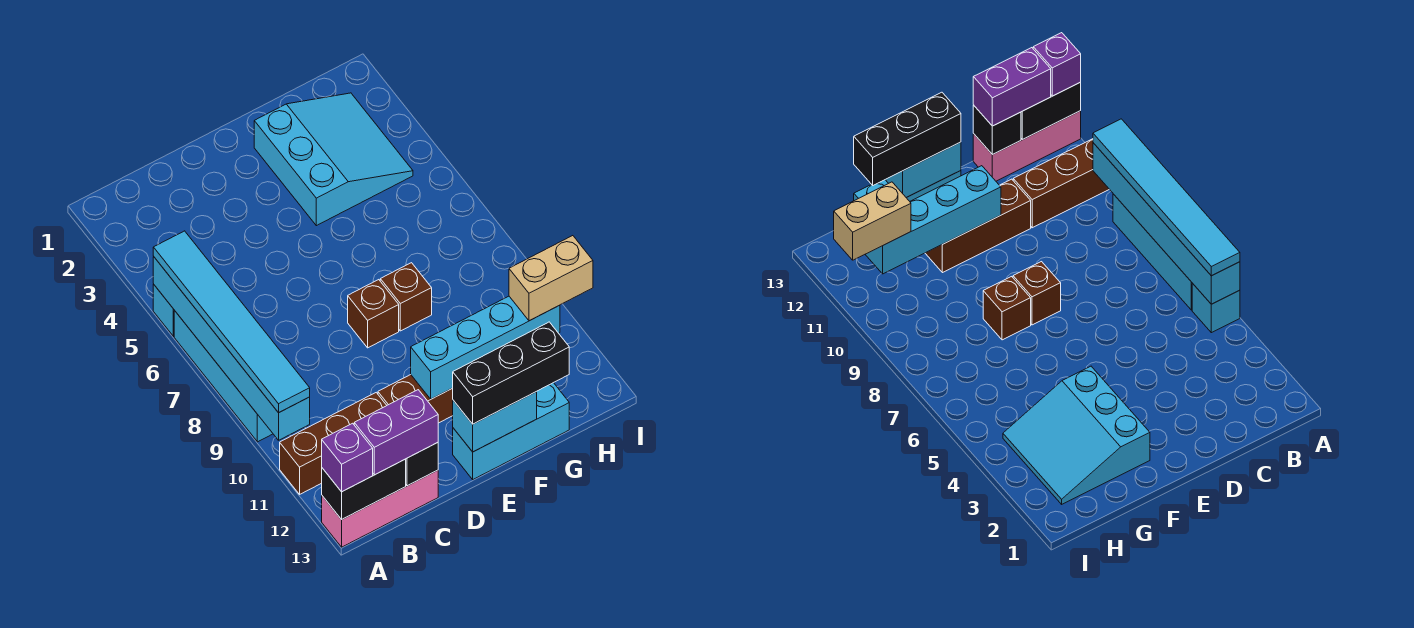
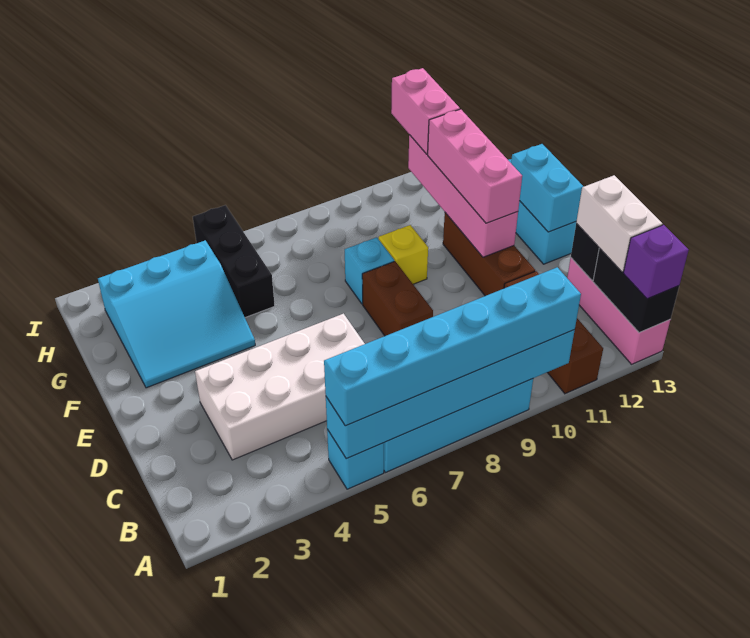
cyan tile A5:A10 level 3 -> cyan brick A5:A10 level 3
purple brick B13:C13 level 3 -> white brick B13:C13 level 3
none -> white brick C3:D6 level 1
brown brick E8 level 1 -> brown brick D8:E8 level 1
cyan brick E11:H11 level 2 -> pink brick E11:H11 level 2
none -> pink brick E11:G11 level 3
black brick E13:G13 level 3 -> black brick G5:I5 level 1
cyan slope F2:H4 level 1 top F -> cyan slope F2:H4 level 1 top H
brown brick F8 level 1 -> cyan brick F8 level 1
none -> yellow brick F9 level 1
tan brick H11:I11 level 3 -> pink brick H11:I11 level 3

